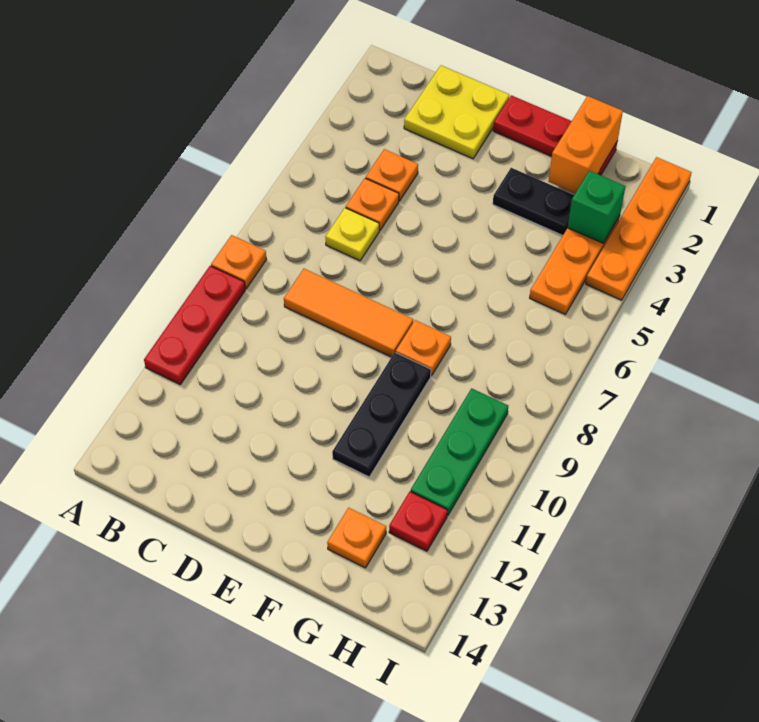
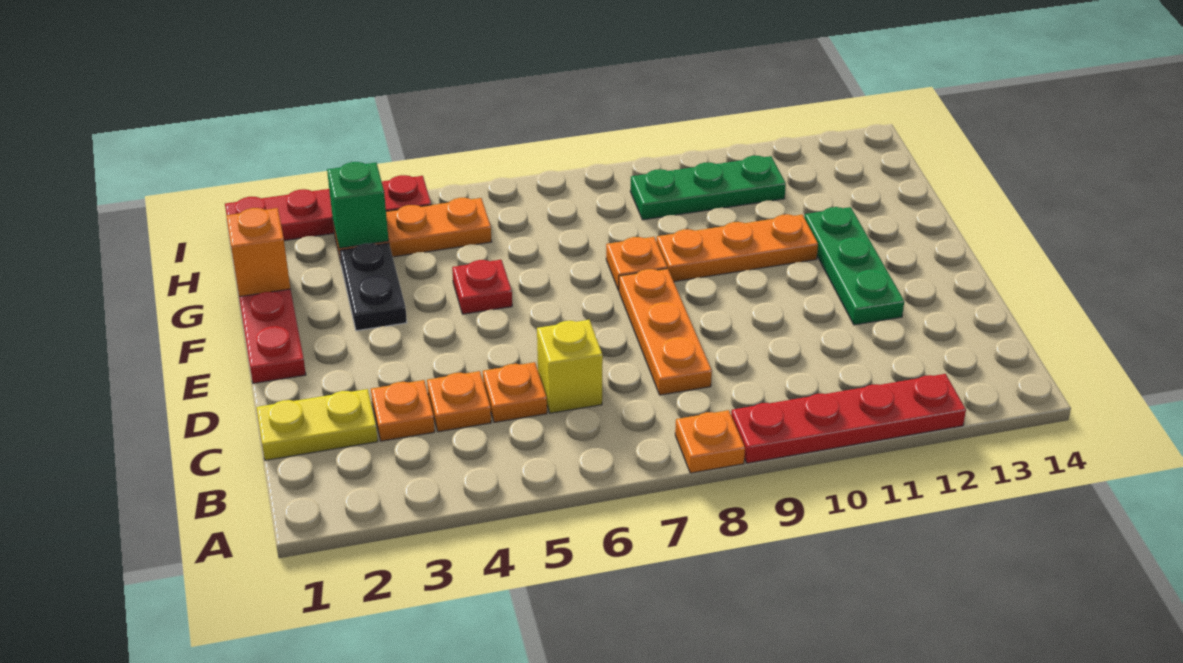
red plate A9:A11 level 1 -> red plate A9:A12 level 1
yellow plate C1:D2 level 1 -> yellow plate C1:C2 level 1
yellow plate C6 level 1 -> yellow brick C6 level 1
orange tile C8:E8 level 1 -> orange plate C8:E8 level 1
none -> green plate D12:F12 level 1
black plate F9:F11 level 1 -> orange plate F9:F11 level 1
orange brick G1:G2 level 2 -> orange brick G1 level 2
orange plate G13 level 1 -> orange plate C3 level 1
red plate H12 level 1 -> red plate F5 level 1
orange plate I1:I4 level 1 -> red plate I1:I4 level 1

